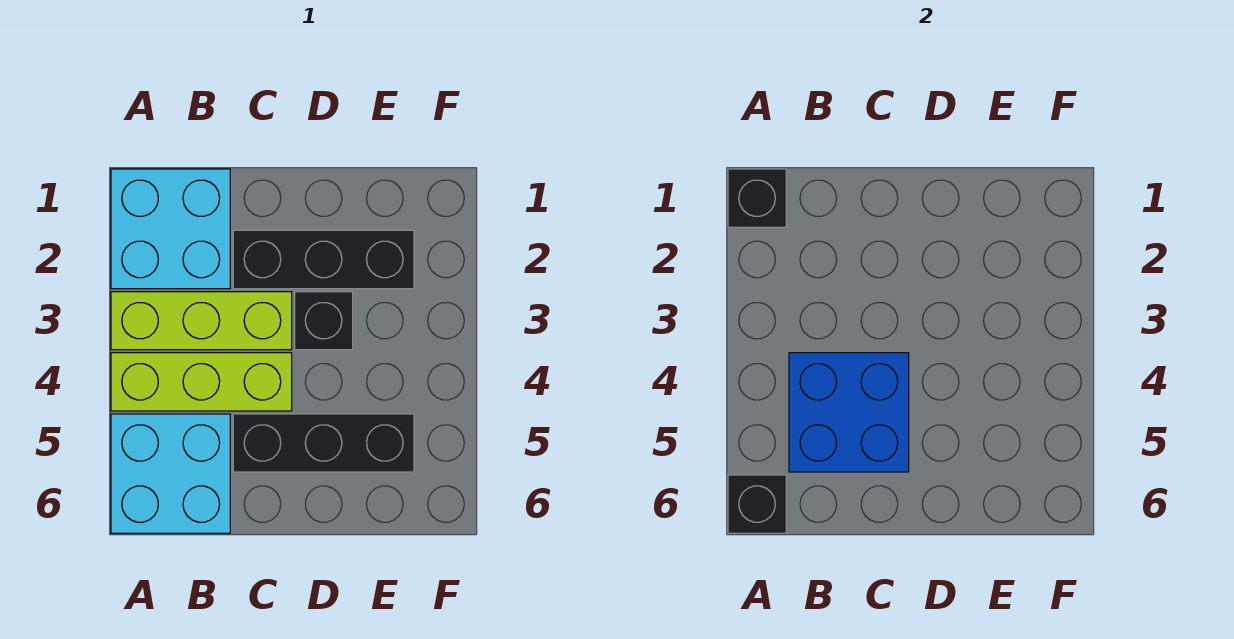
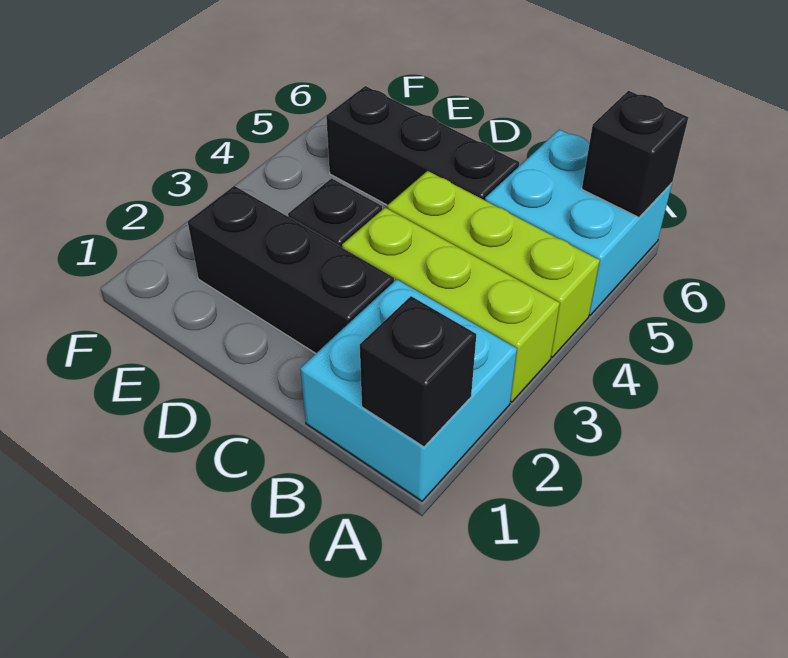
blue brick B4:C5 level 2 -> none

